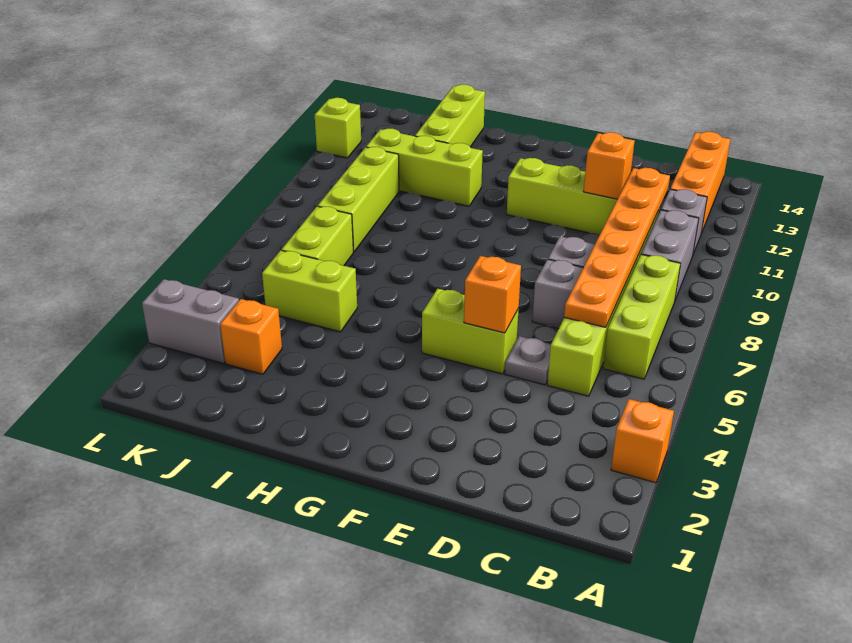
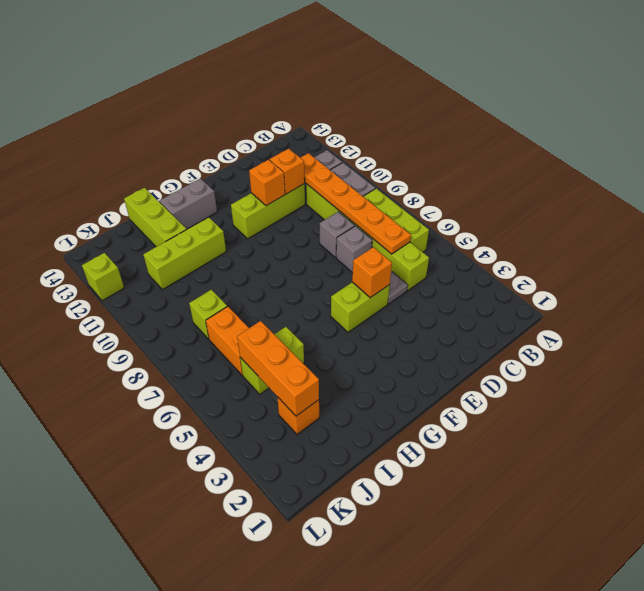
orange brick A3 level 1 -> orange brick E11 level 2
orange brick B12:B14 level 1 -> orange brick J3:J5 level 2
lime brick J6:J7 level 1 -> orange brick J6:J7 level 1
lime brick J8:J10 level 1 -> lime brick J8 level 1
grey brick K3:L3 level 1 -> grey brick G13:H13 level 1

